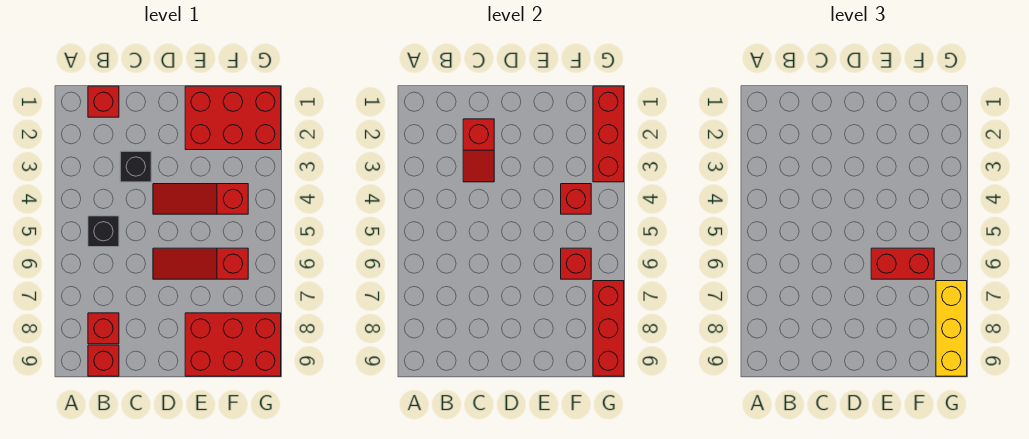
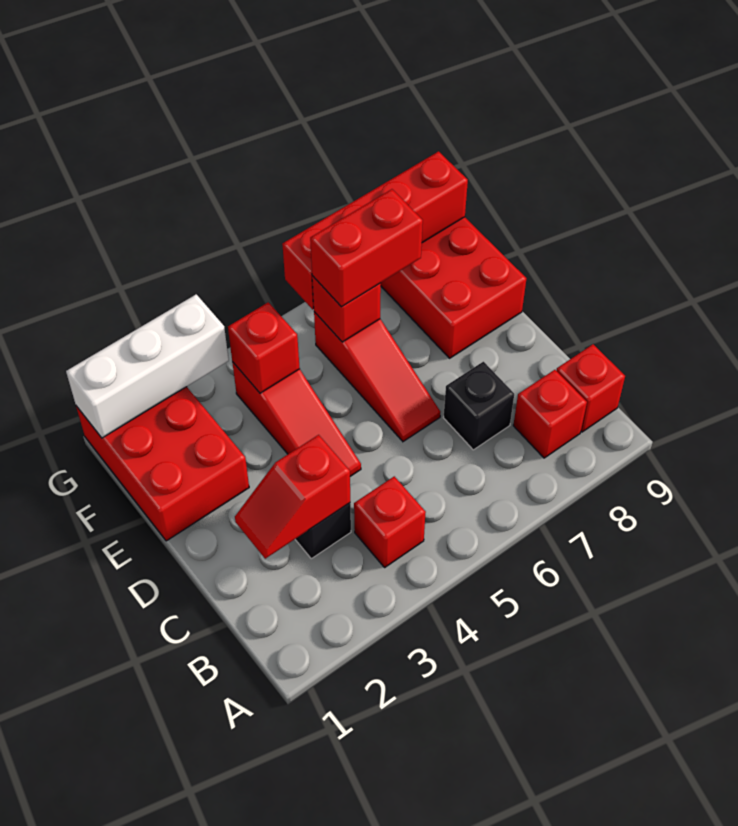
red brick B1 level 1 -> red brick B4 level 1
black brick B5 level 1 -> black brick C7 level 1
red slope C2:C3 level 2 top 2 -> red slope C2:C3 level 2 top 3
red brick E6:F6 level 3 -> red brick F6:F7 level 3
red brick G1:G3 level 2 -> white brick G1:G3 level 2
red brick G7:G9 level 2 -> red brick G6:G9 level 2
yellow brick G7:G9 level 3 -> none

